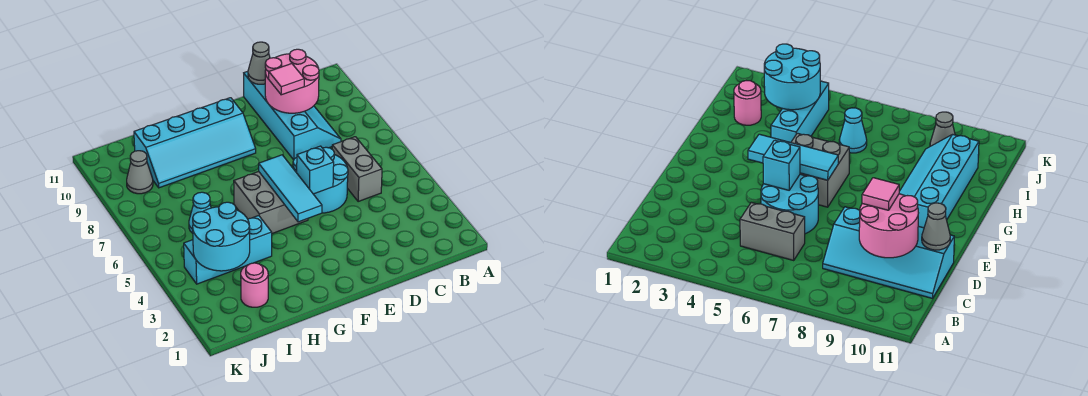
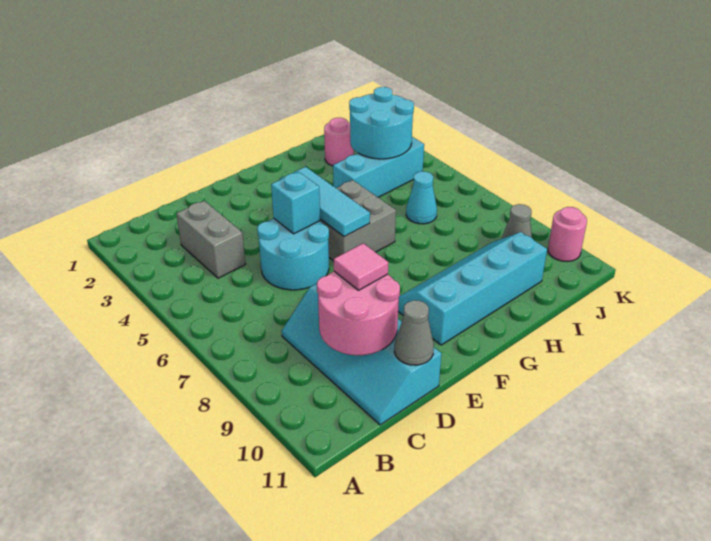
grey brick C5:C6 level 1 -> grey brick C3:C4 level 1
none -> pink round brick K10 level 1

